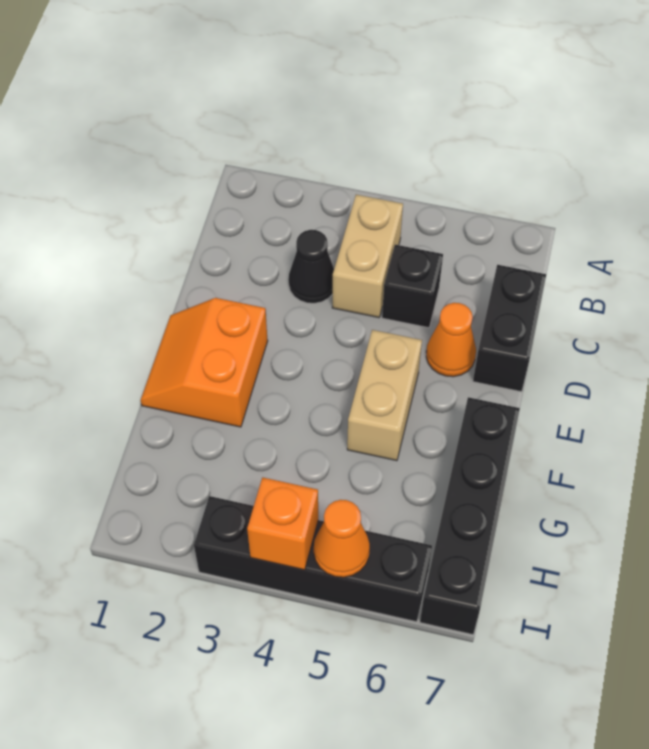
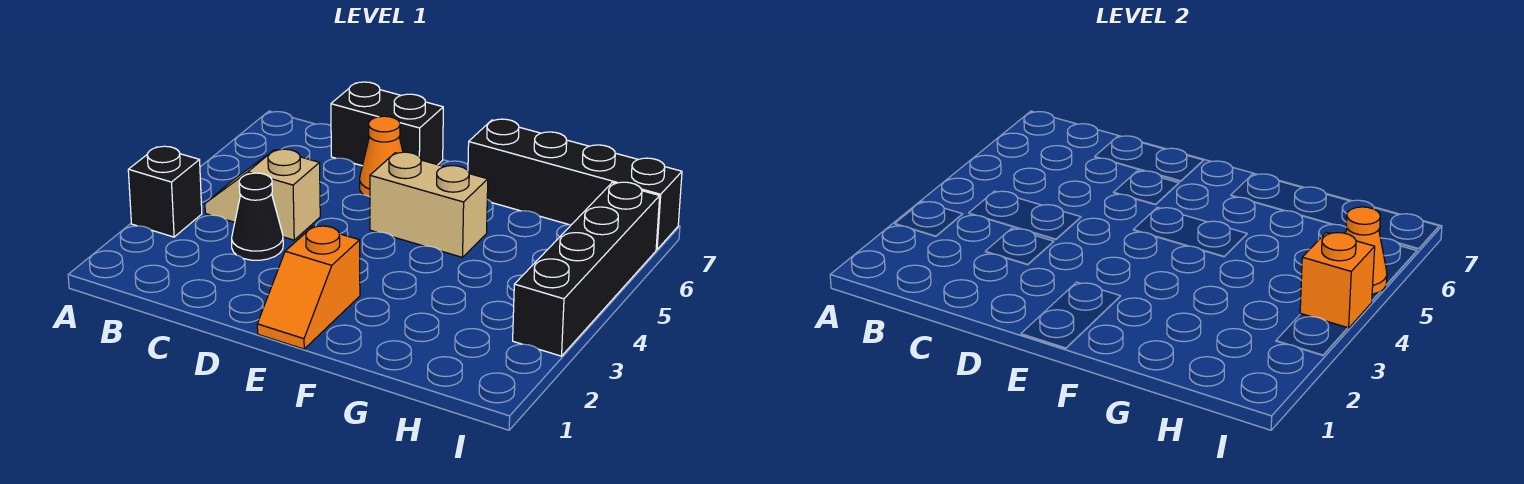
tan brick B4:C4 level 1 -> tan slope B4:C4 level 1 top C
black brick C5 level 1 -> black brick A3 level 1
orange slope E1:F2 level 1 top 2 -> orange slope E1:E2 level 1 top 2

